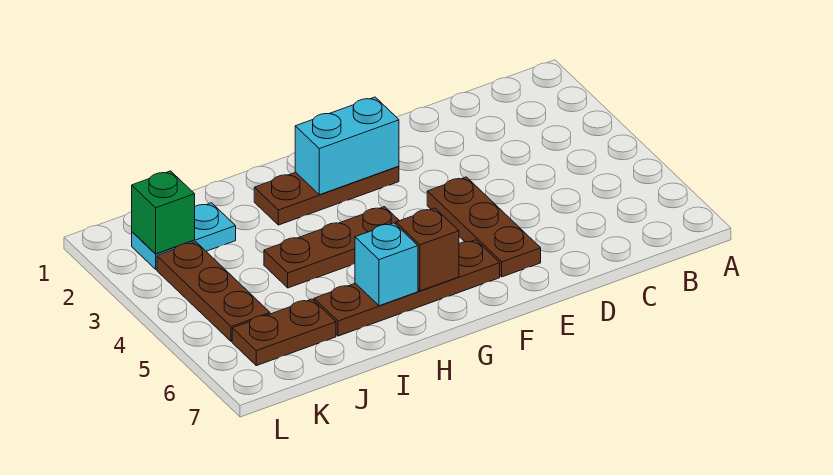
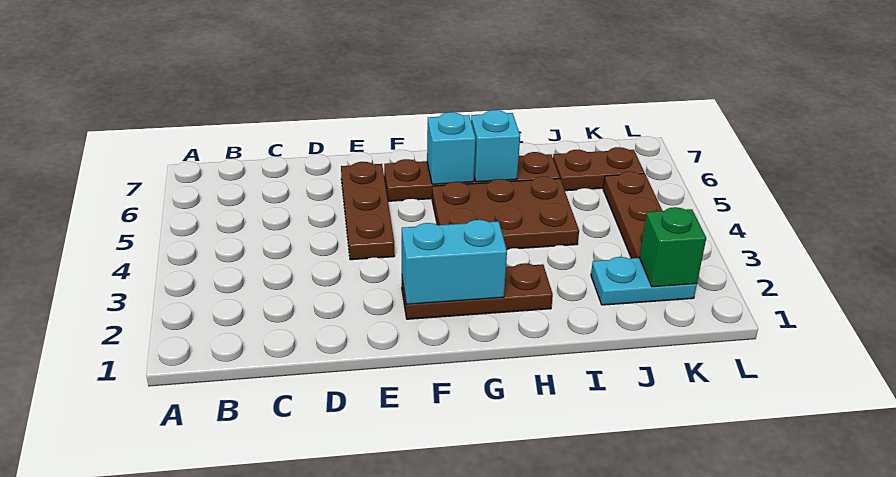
brown plate G4:I4 level 1 -> brown plate G4:I5 level 1
brown brick G6 level 2 -> cyan brick G6 level 2

